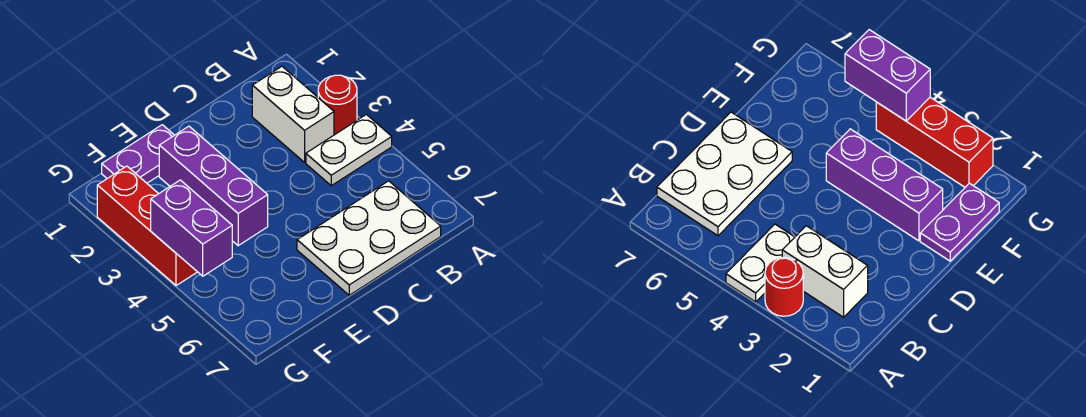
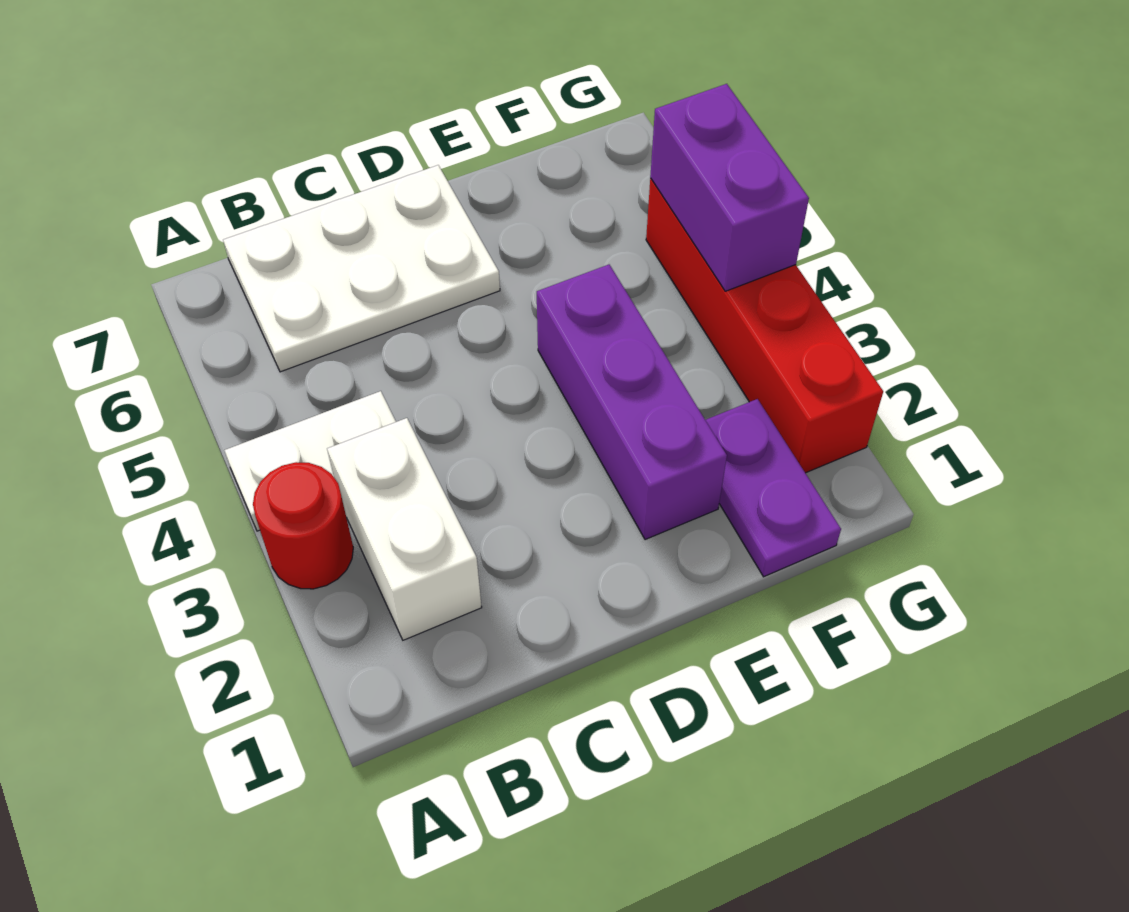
purple plate E1:F1 level 1 -> purple plate F1:F2 level 1
red brick G2:G4 level 1 -> red brick G2:G5 level 1

